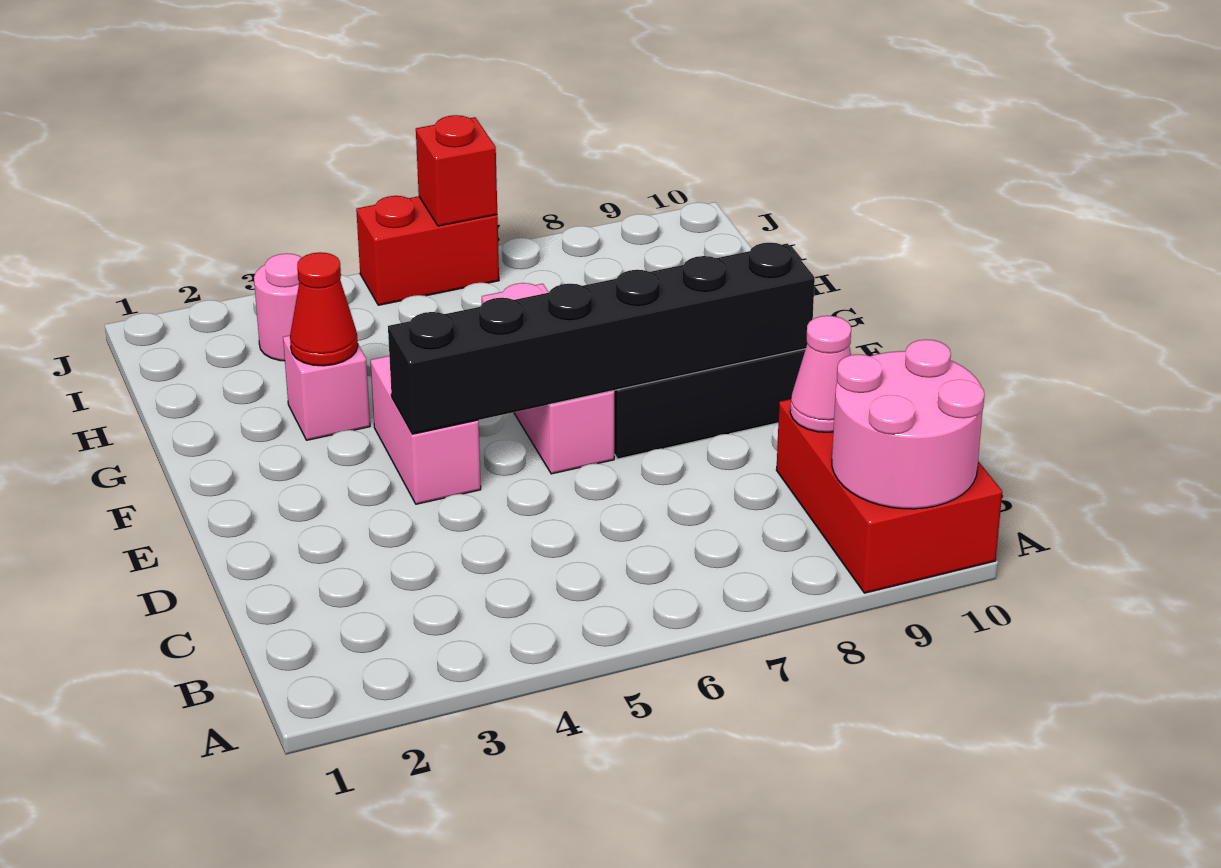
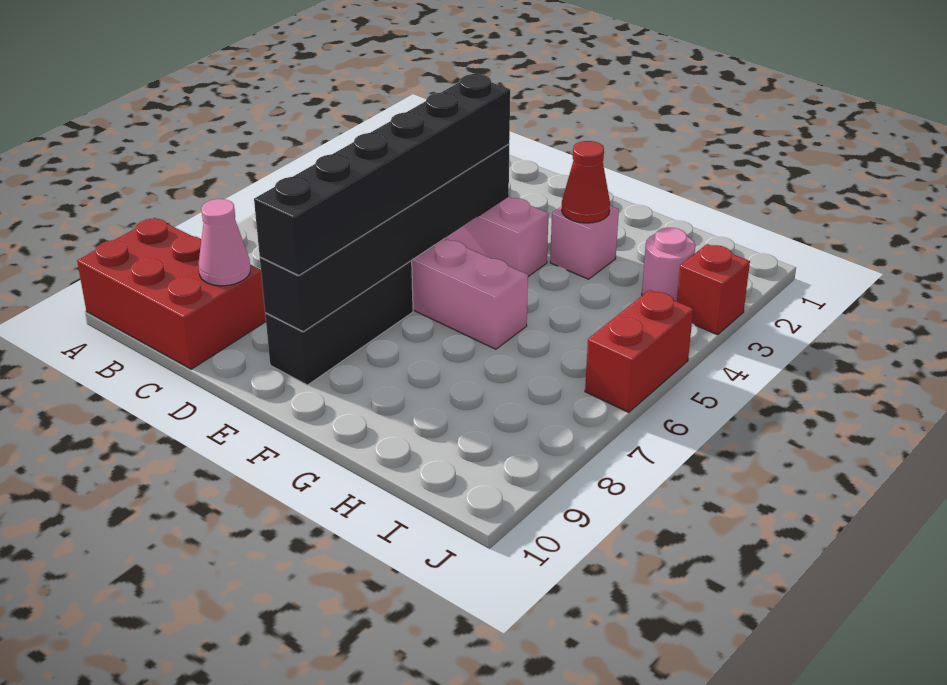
pink round brick A9:B10 level 2 -> none
none -> black brick E4:E9 level 3
red brick J6 level 2 -> red brick J3 level 1

